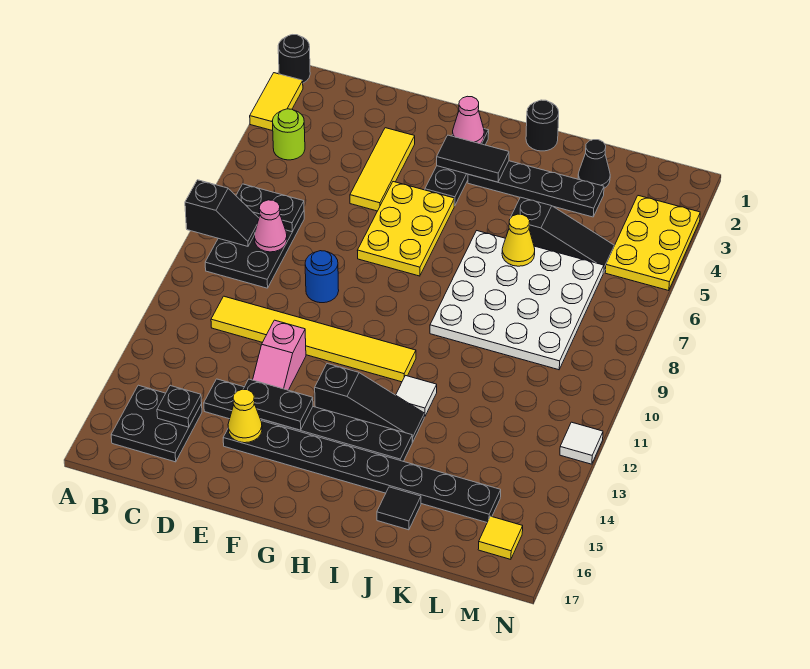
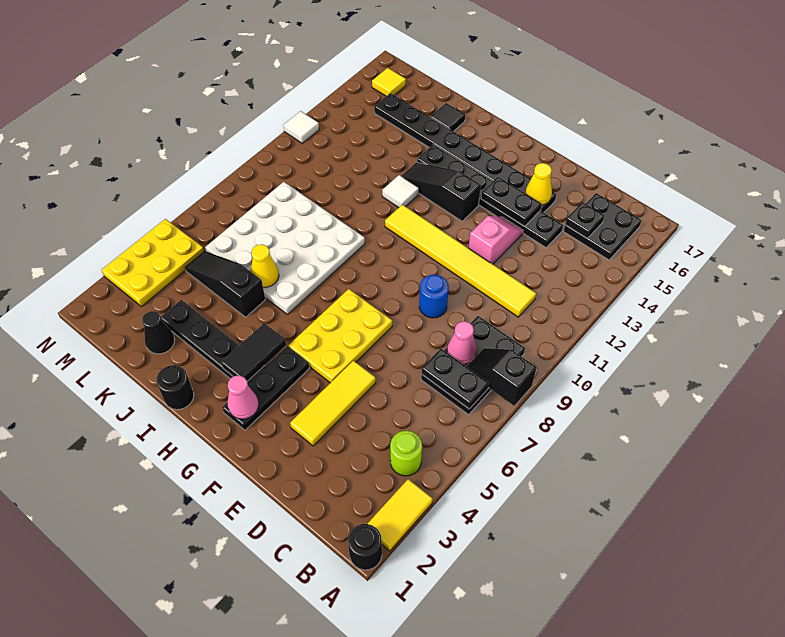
black tile G3:H3 level 2 -> black tile H3:H4 level 2

